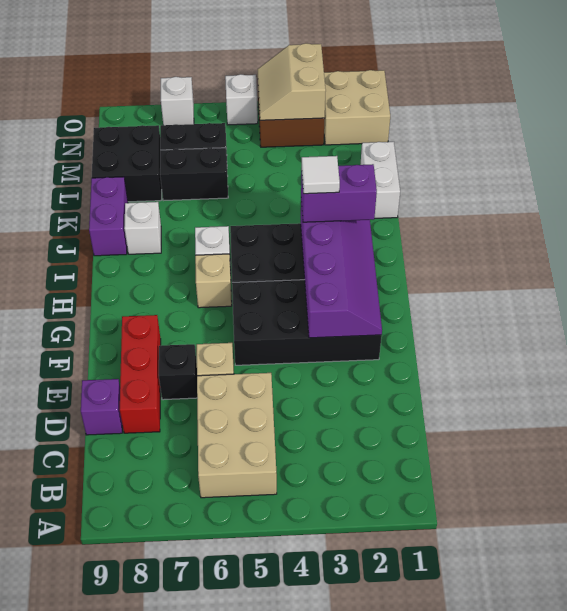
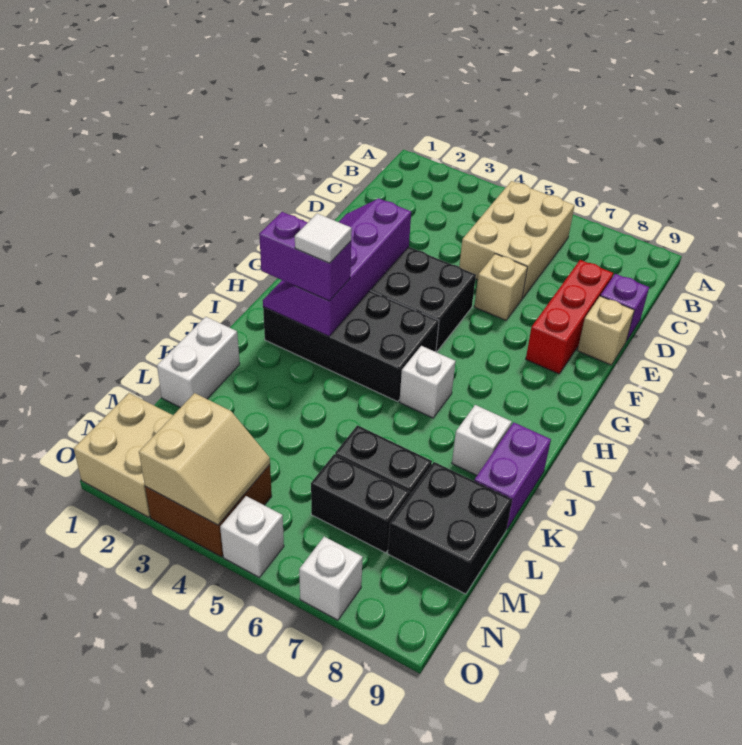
black brick E7 level 1 -> none
tan brick H6 level 1 -> tan brick E9 level 1

